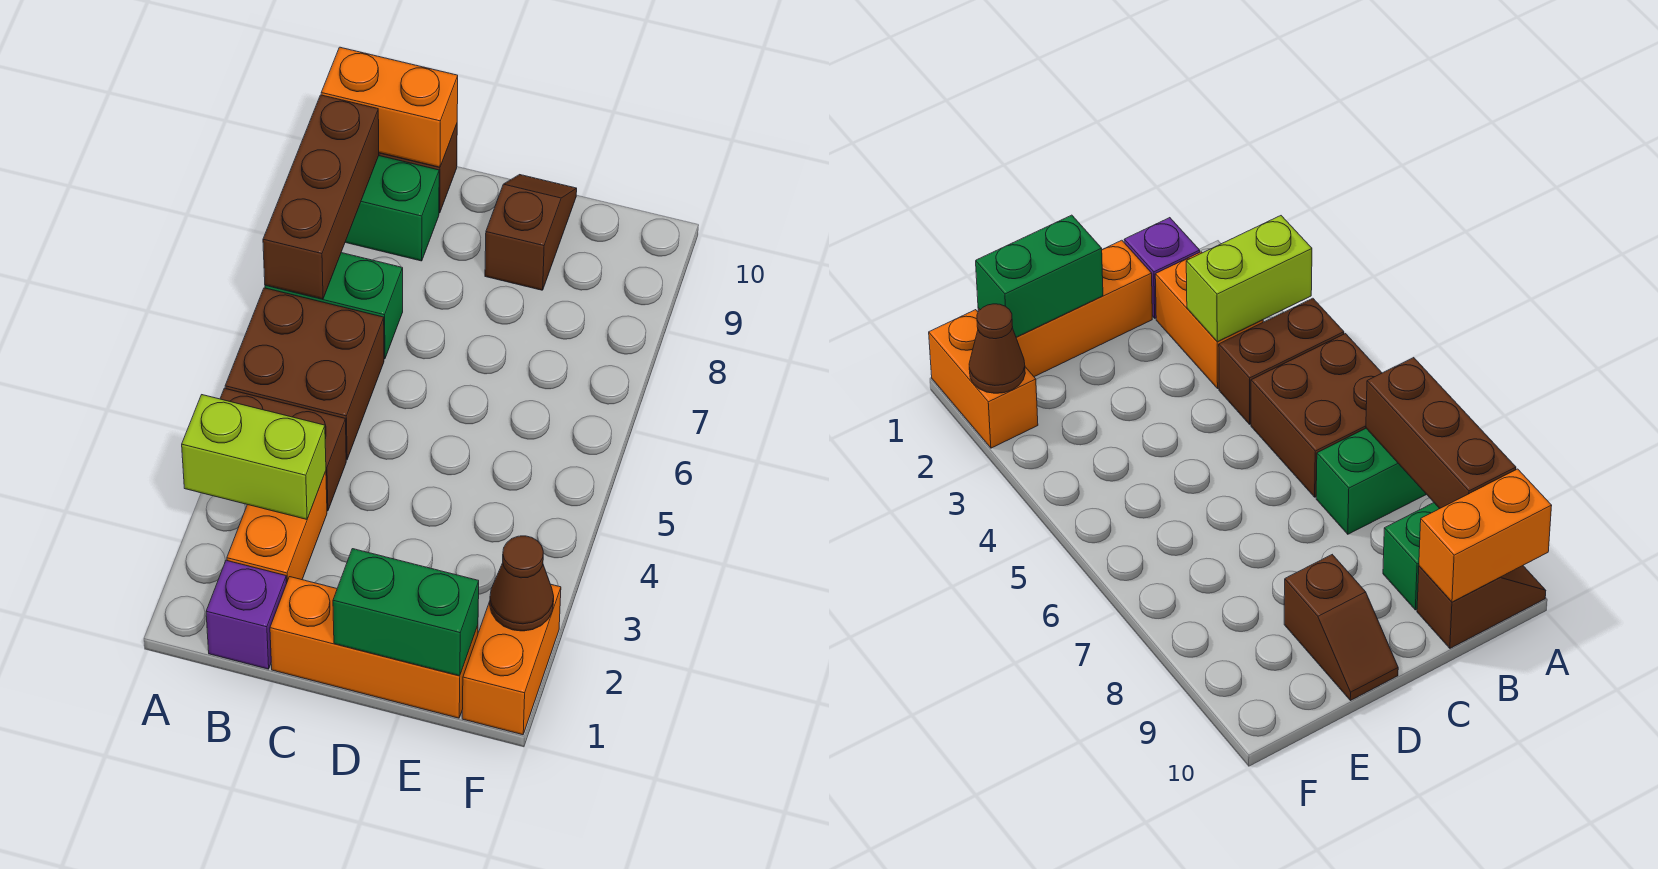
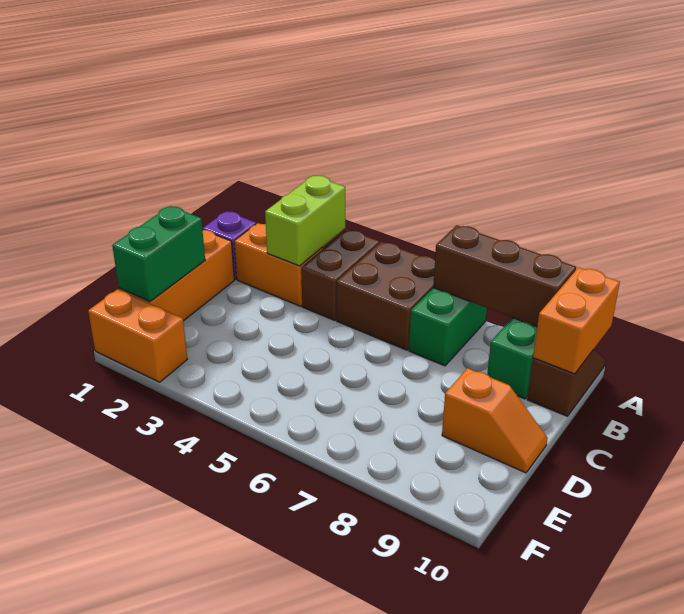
brown slope D9:D10 level 1 top 9 -> orange slope D9:D10 level 1 top 9
brown cone F2 level 2 -> none

